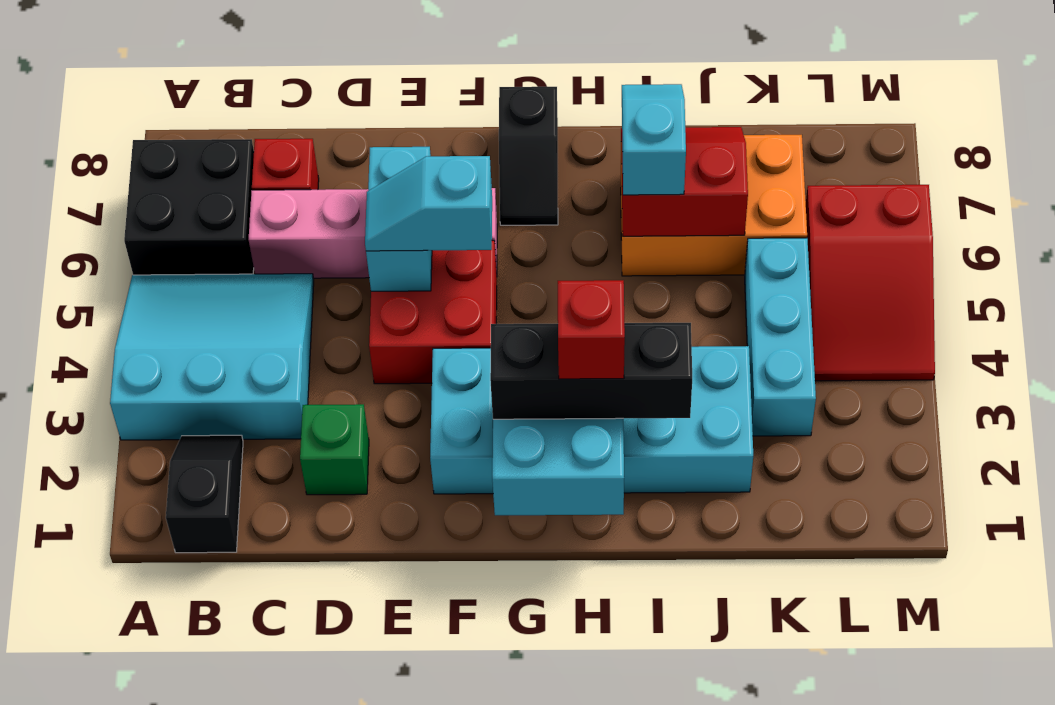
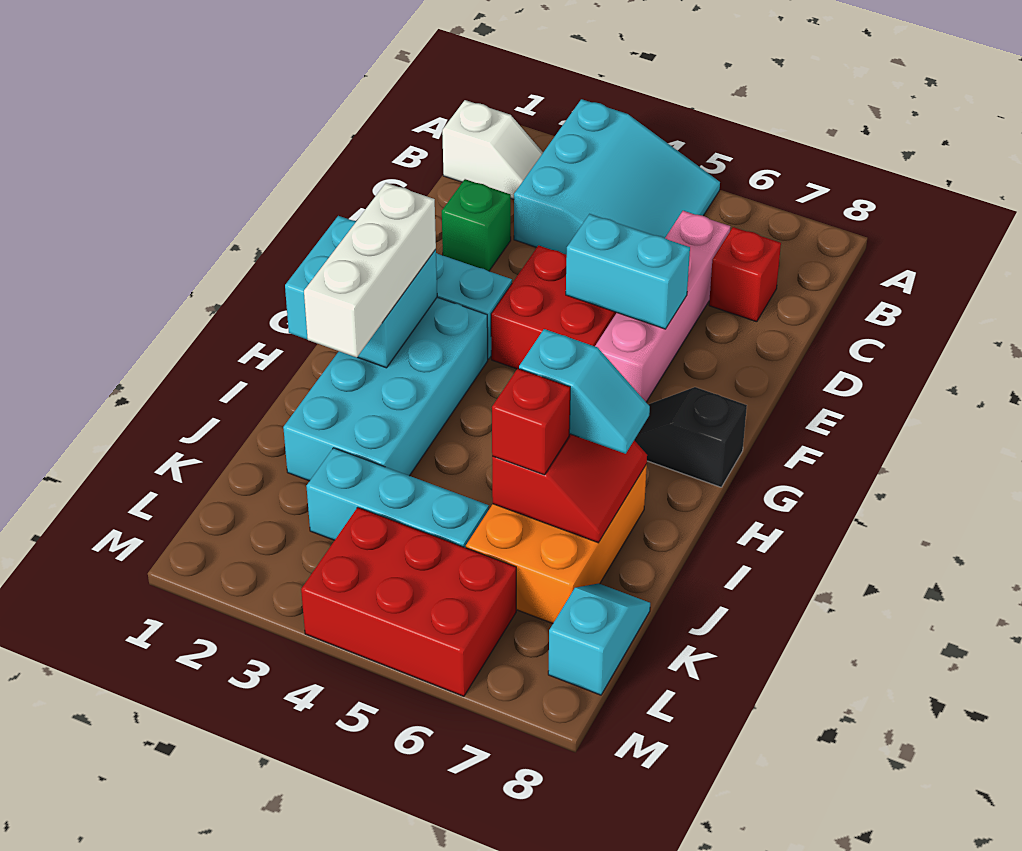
black brick A6:B7 level 1 -> none
black slope B1:B2 level 1 top 1 -> white slope B1:B2 level 1 top 1
cyan slope E5:F5 level 3 top F -> cyan slope K8:L8 level 1 top L
black brick G2:I2 level 3 -> white brick G2:I2 level 3
red brick H2 level 4 -> red brick J6 level 3
red slope L4:M6 level 1 top 6 -> red brick L4:M6 level 1

